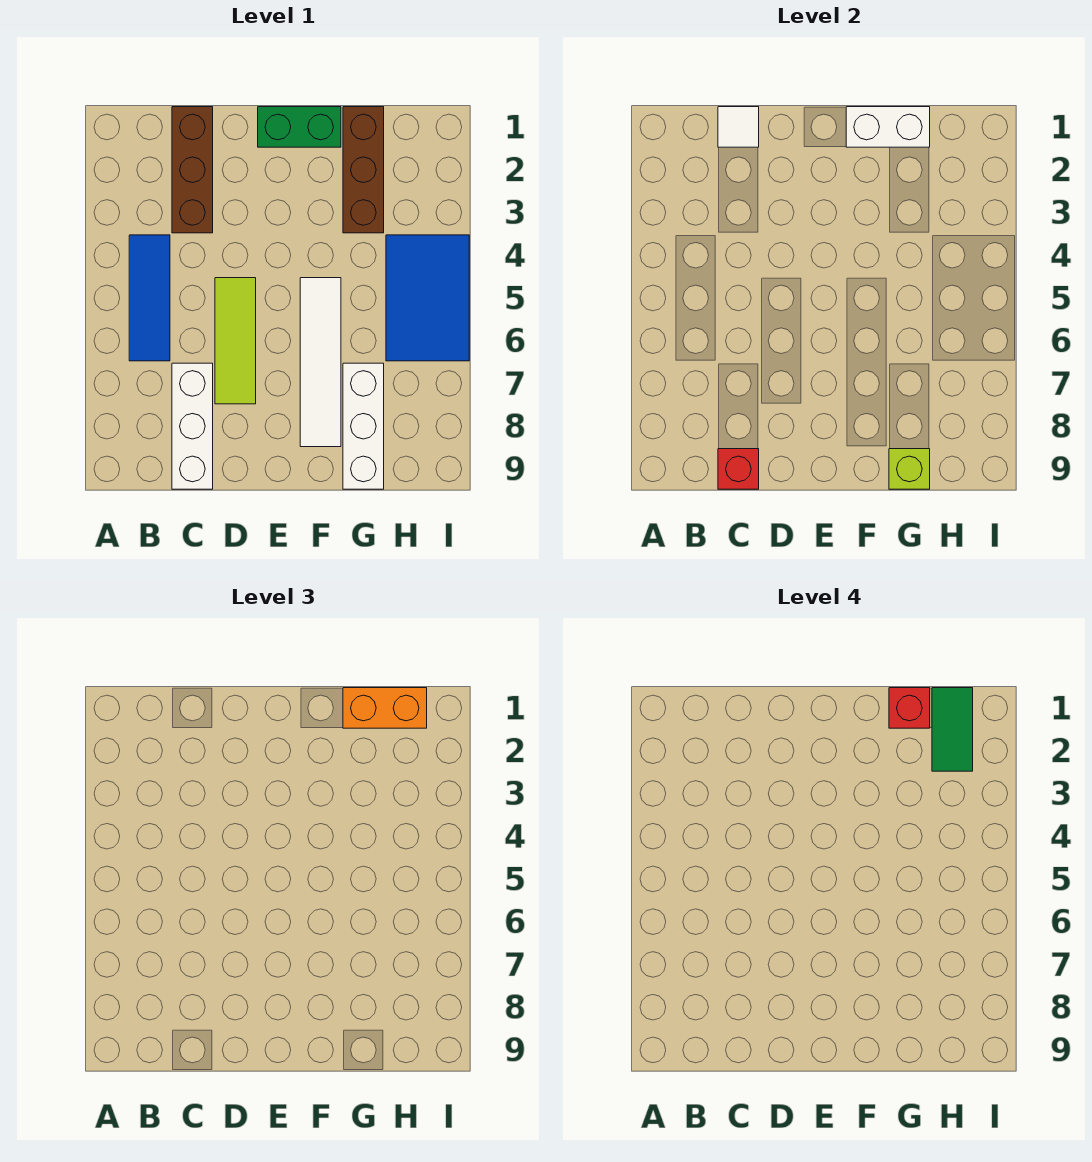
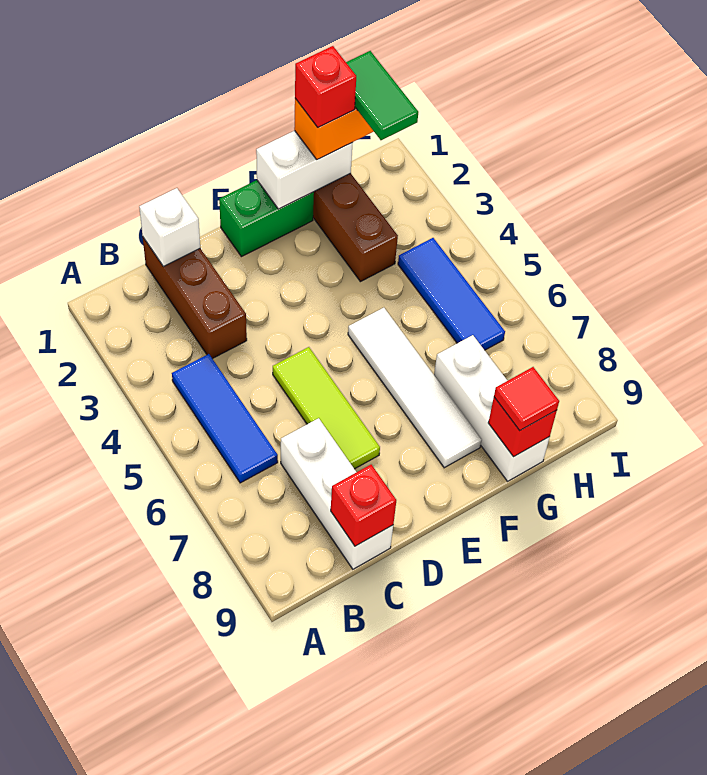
white tile C1 level 2 -> white brick C1 level 2
lime brick G9 level 2 -> red brick G9 level 2
none -> red tile G9 level 3
blue tile H4:I6 level 1 -> blue tile H4:H6 level 1

